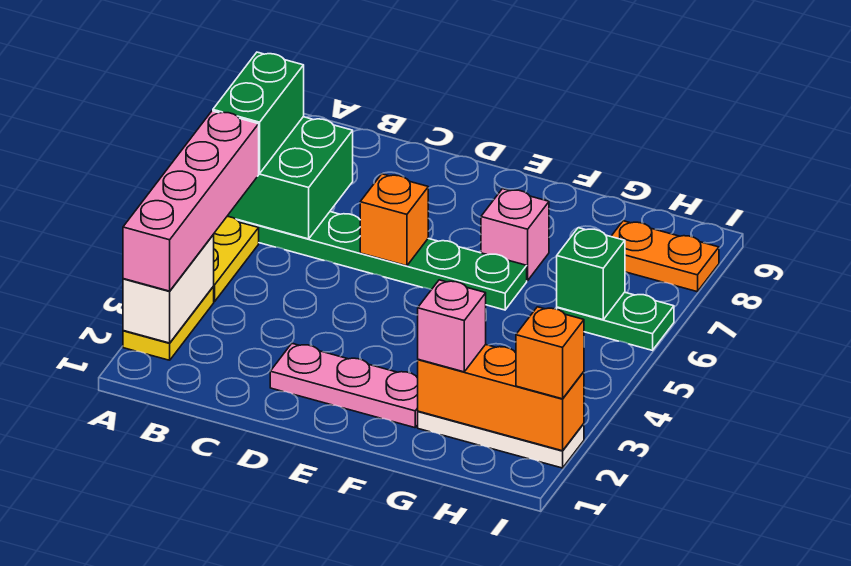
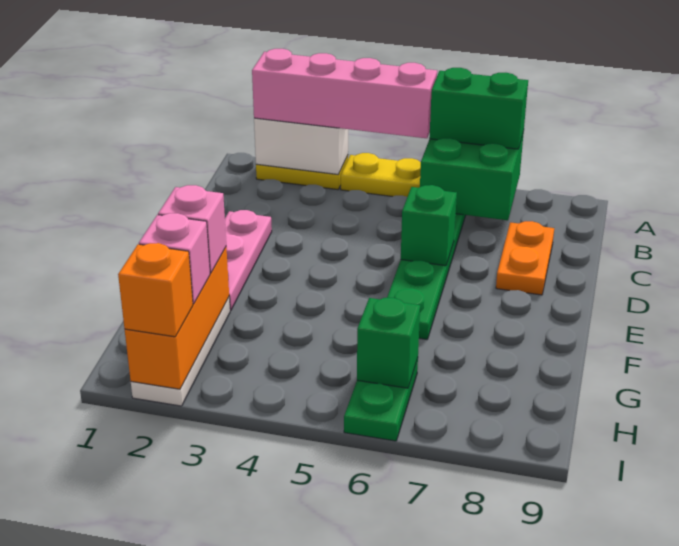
orange brick D6 level 2 -> green brick D6 level 2
pink brick F7 level 1 -> pink brick H2 level 3
orange plate H8:I8 level 1 -> orange plate C8:D8 level 1

